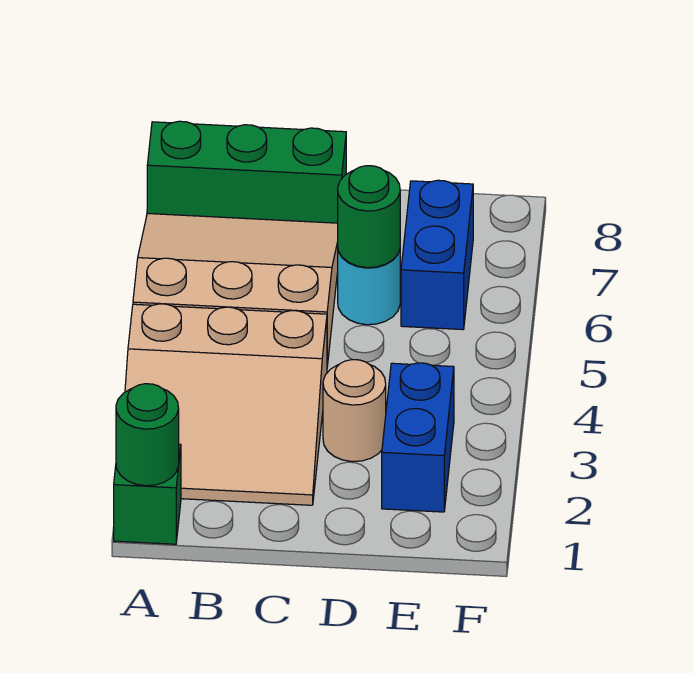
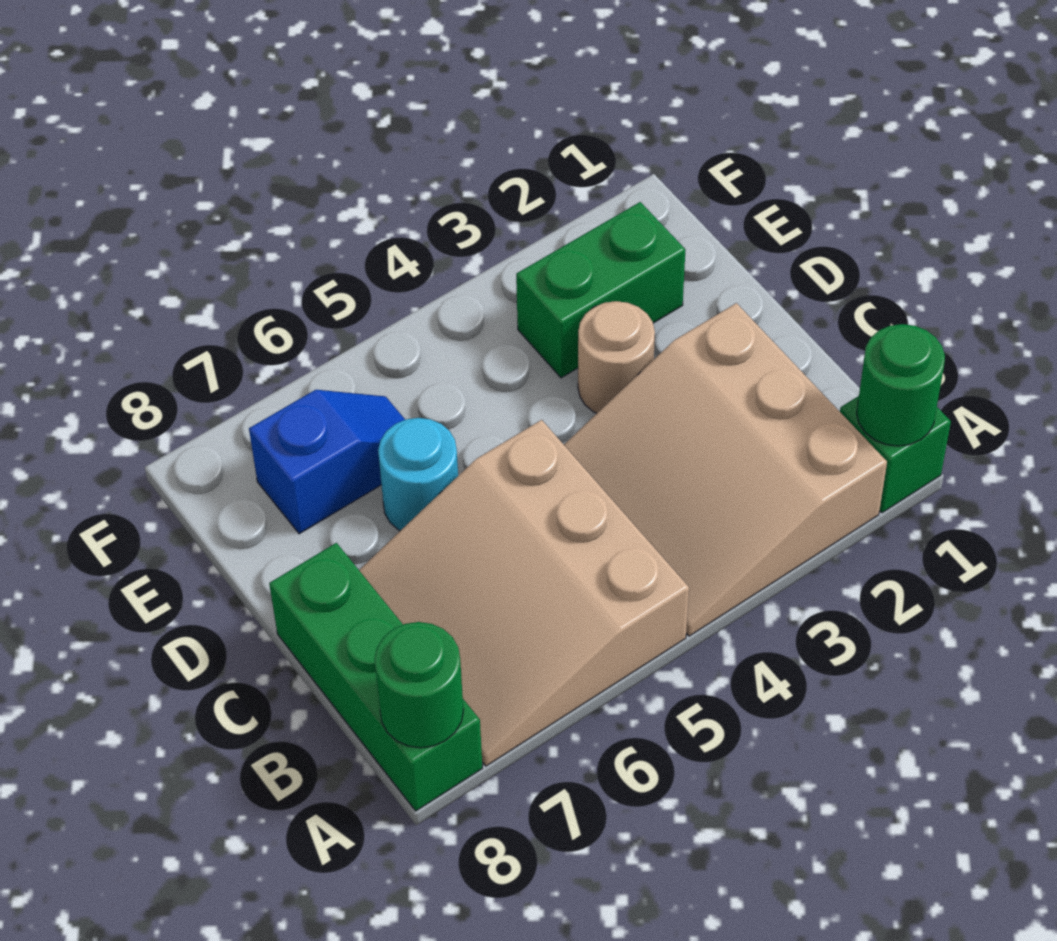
tan slope A2:C4 level 1 top 4 -> tan slope A2:C4 level 1 top 2
green round brick D6 level 2 -> green round brick A8 level 2
blue brick E2:E3 level 1 -> green brick E2:E3 level 1
blue brick E6:E7 level 1 -> blue slope E6:E7 level 1 top 7

